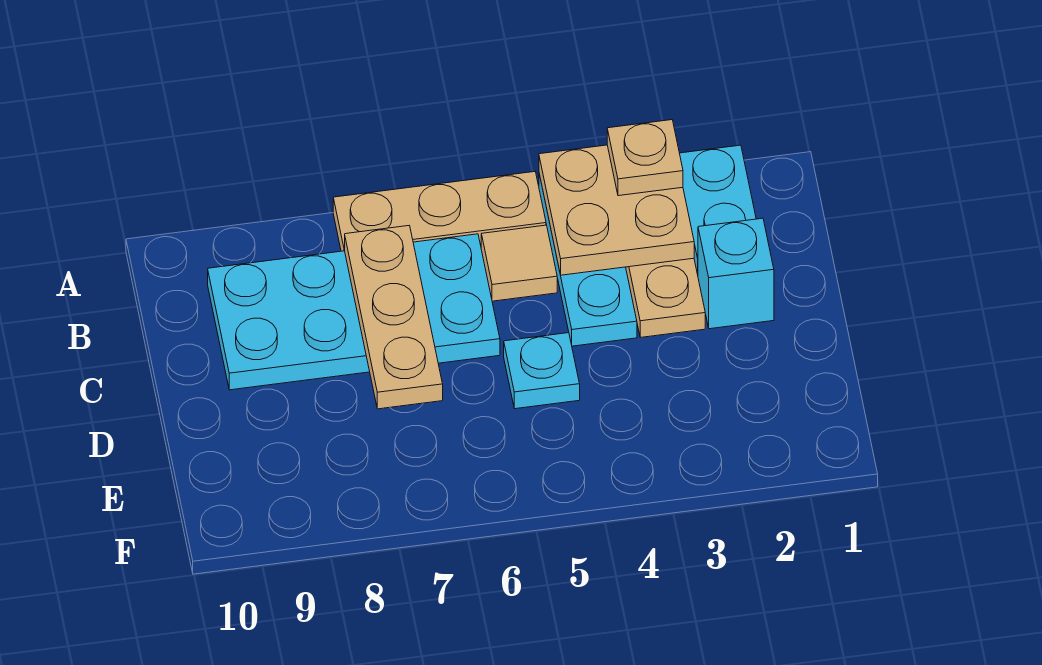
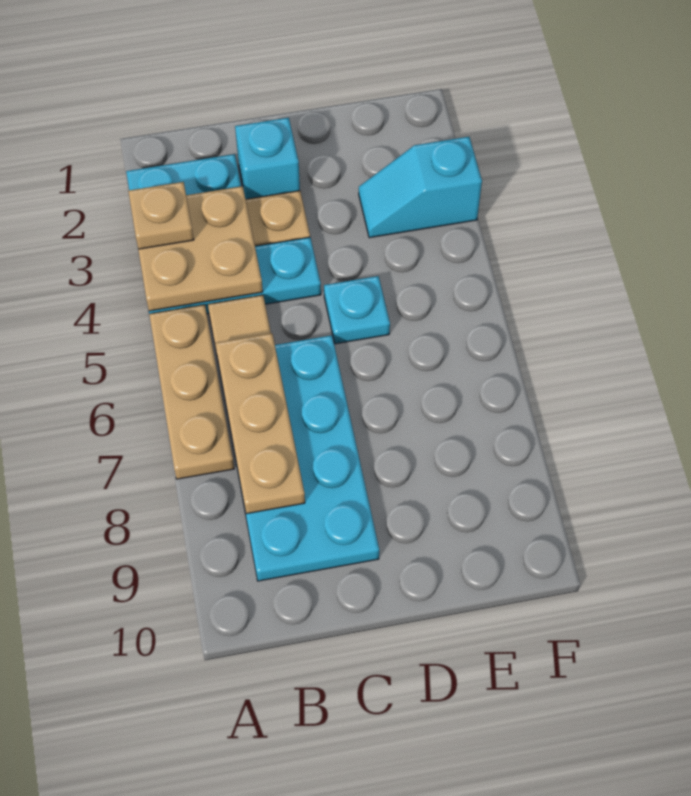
tan plate B7:D7 level 2 -> tan plate B6:B8 level 2
none -> cyan slope E3:F3 level 1 top F

